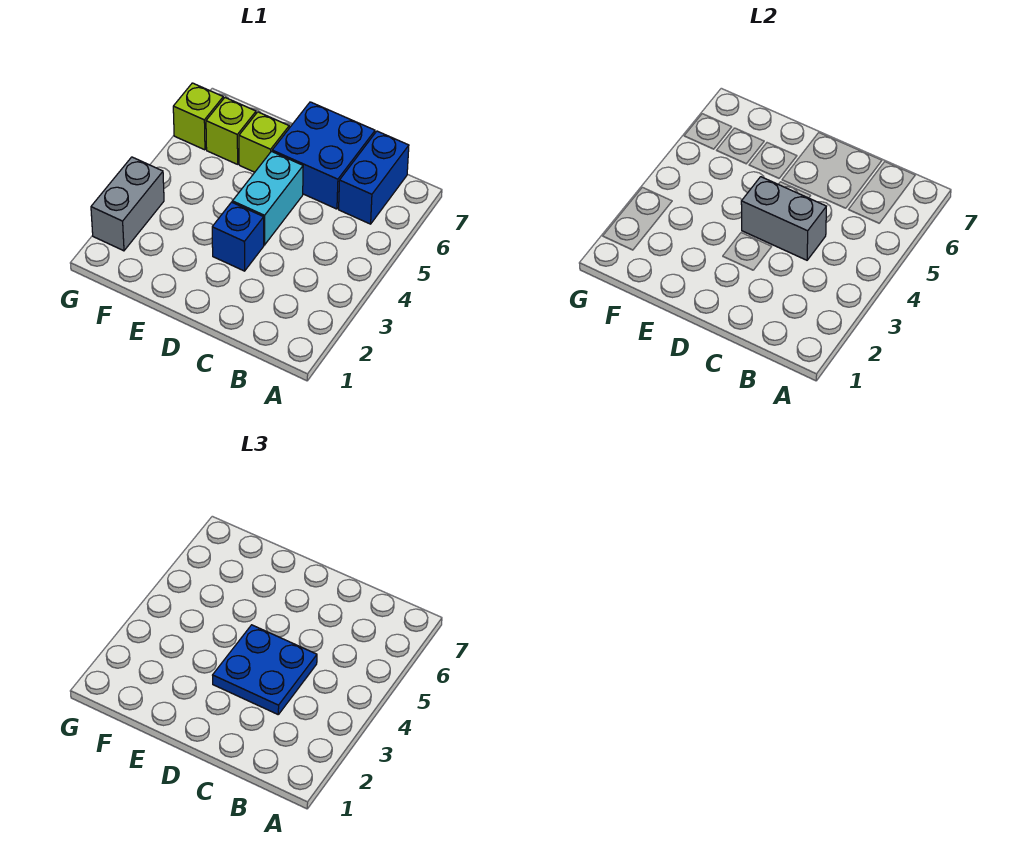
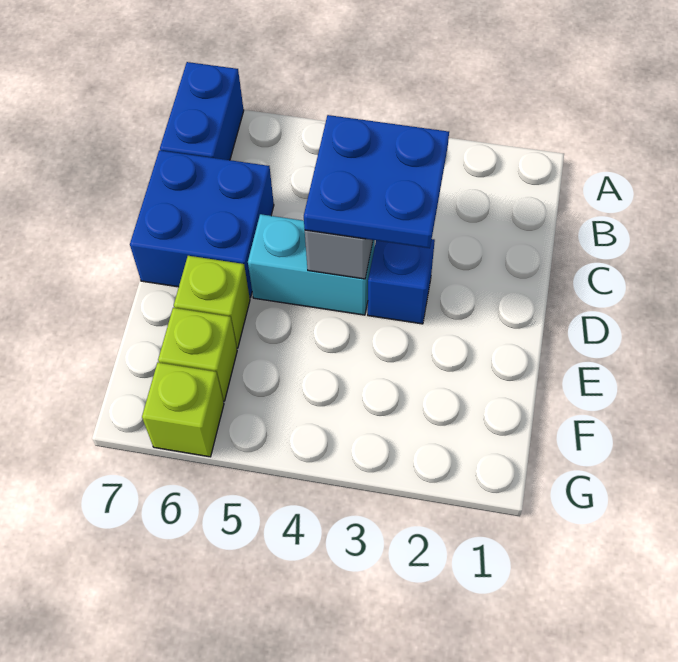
blue brick B6:B7 level 1 -> blue brick A7:B7 level 1
grey brick G2:G3 level 1 -> none

